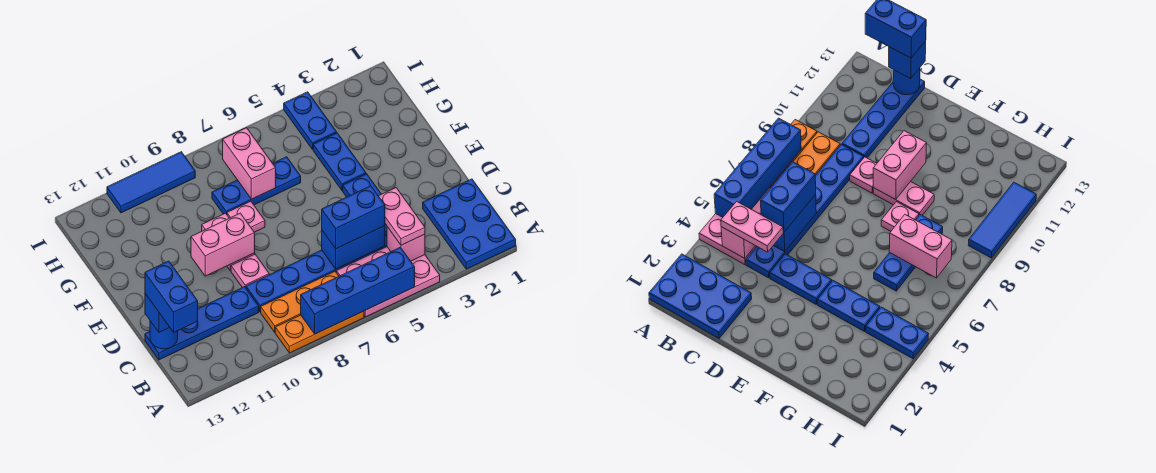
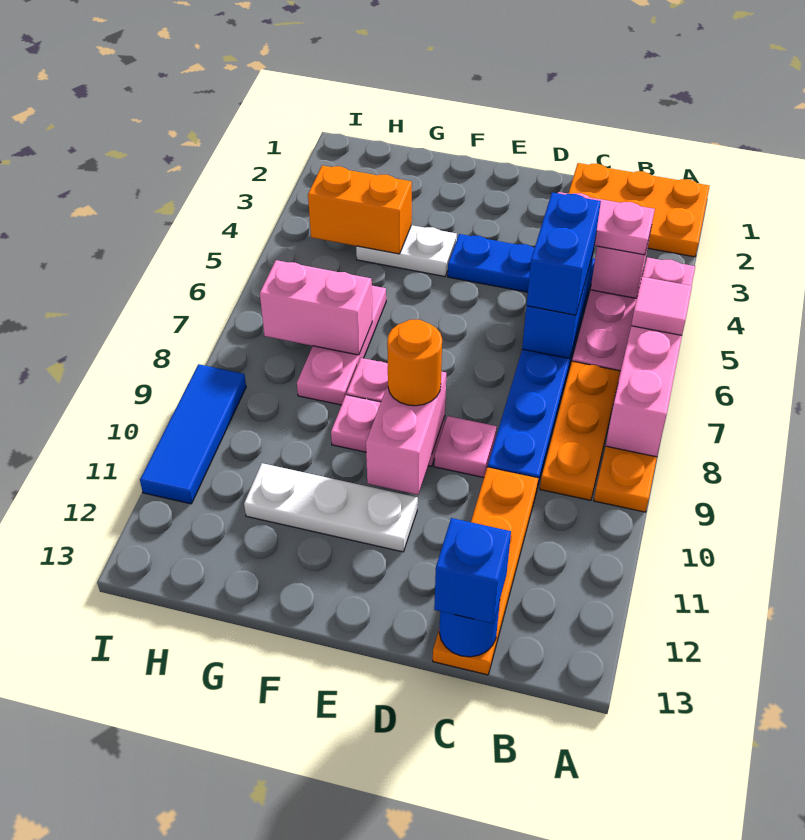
blue plate A1:C2 level 1 -> orange plate A1:C2 level 1
blue brick A5:A8 level 2 -> pink brick A5:A8 level 2
none -> pink tile A6 level 3
blue brick B13:C13 level 4 -> none
blue plate C10:C13 level 1 -> orange plate C10:C13 level 1
none -> orange round brick E9 level 3
none -> white plate E11:G11 level 1
blue plate F4:G4 level 1 -> white plate F4:G4 level 1
none -> orange brick G4:H4 level 2
blue plate G6:G8 level 1 -> pink plate G6:G8 level 1
blue plate H4:I4 level 1 -> none

